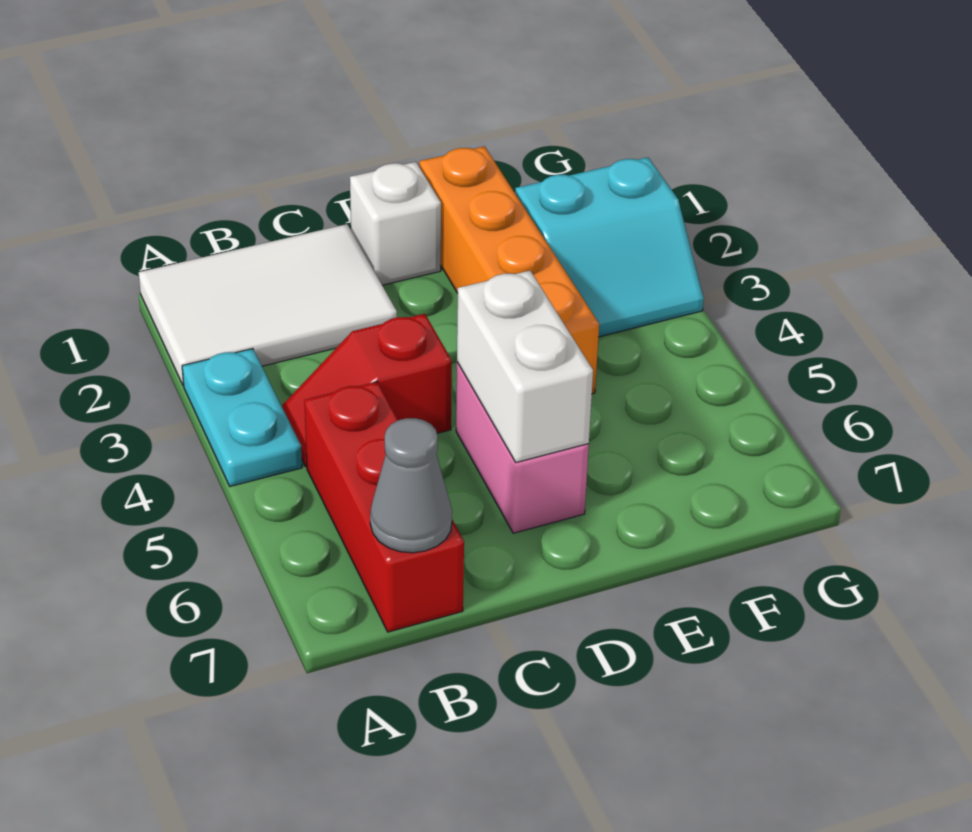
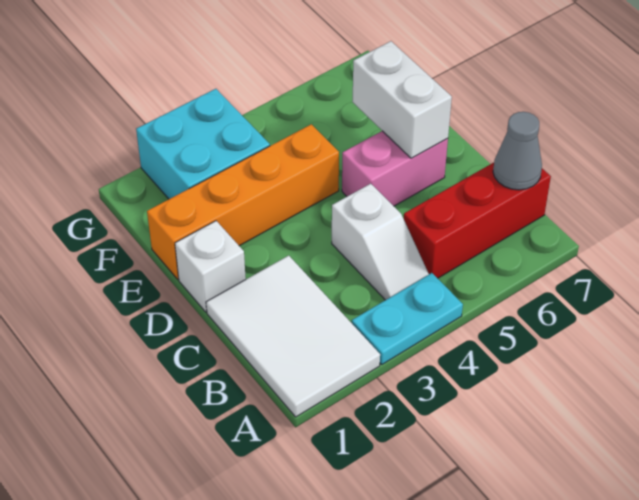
red slope B4:C4 level 1 top C -> white slope B4:C4 level 1 top C
white brick D5:D6 level 2 -> white brick D6:E6 level 2
cyan slope F2:G3 level 1 top 2 -> cyan brick F2:G3 level 1

